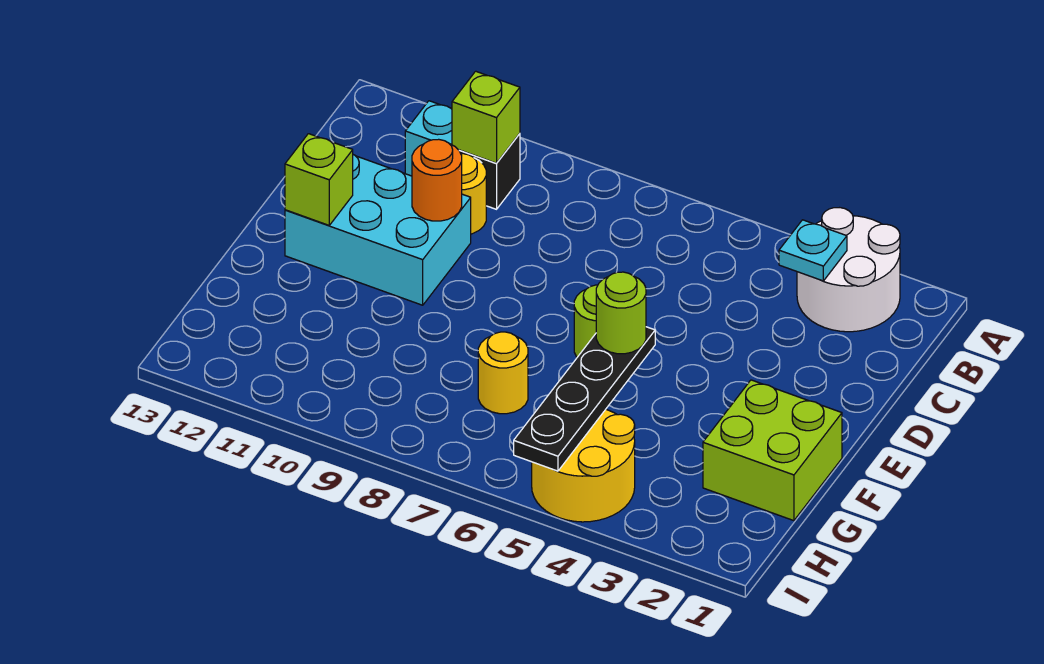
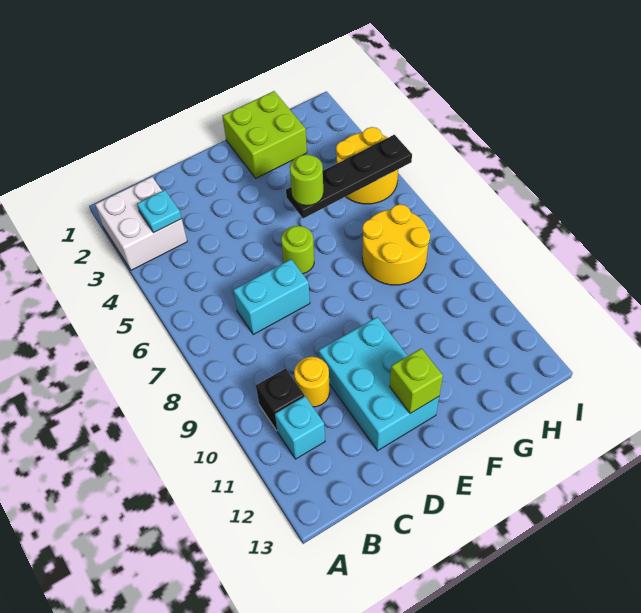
white round brick A2:B3 level 1 -> white brick A2:B3 level 1
lime brick B10 level 2 -> none
none -> cyan brick C7:D7 level 1
orange round brick D10 level 2 -> none
yellow round brick G7 level 1 -> yellow round brick G7:H8 level 1

